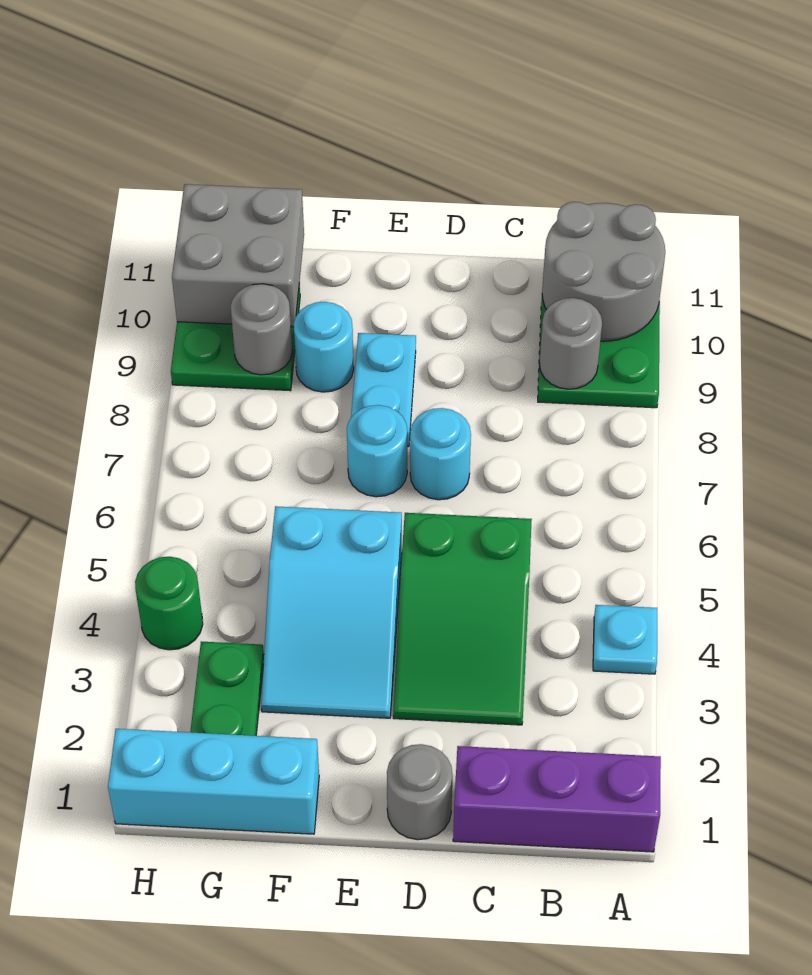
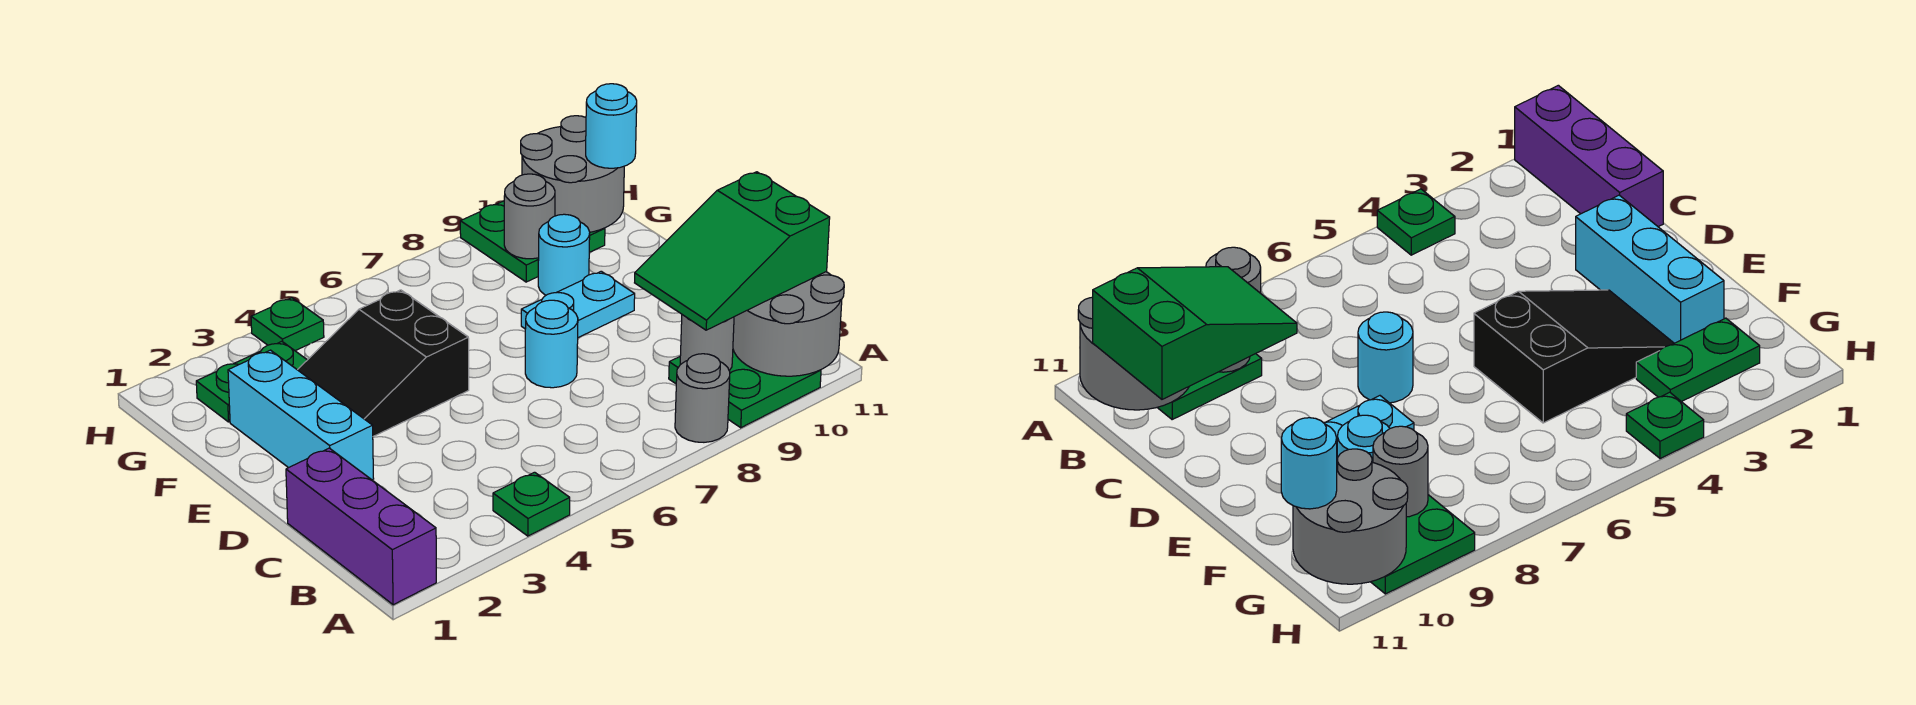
cyan plate A4 level 1 -> green plate A4 level 1
green slope C3:D5 level 1 top 5 -> green slope B9:C11 level 3 top 11
grey round brick D1 level 1 -> grey round brick A8 level 1
cyan slope E3:F5 level 1 top 5 -> black slope E3:F5 level 1 top 5
cyan round brick E7 level 1 -> cyan round brick G11 level 3
cyan brick F1:H1 level 1 -> cyan brick D2:F2 level 1
grey brick G10:H11 level 2 -> grey round brick G10:H11 level 2
green round brick H4 level 1 -> green plate H4 level 1

